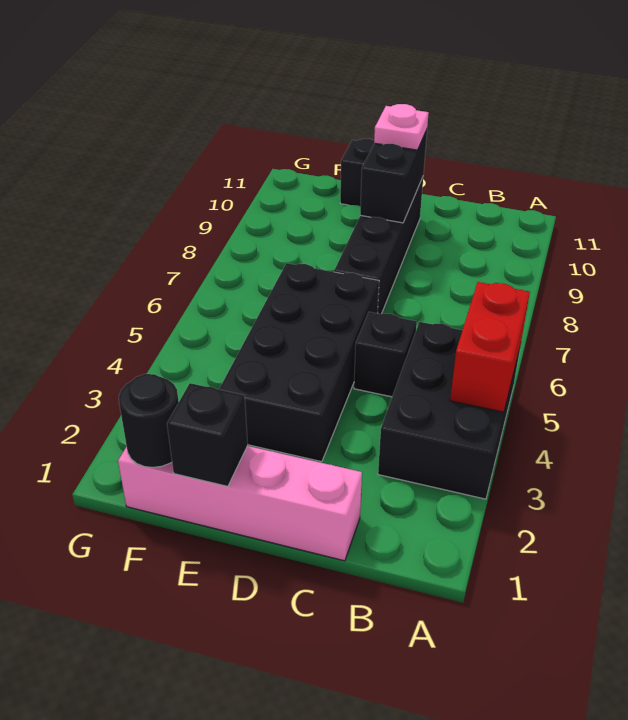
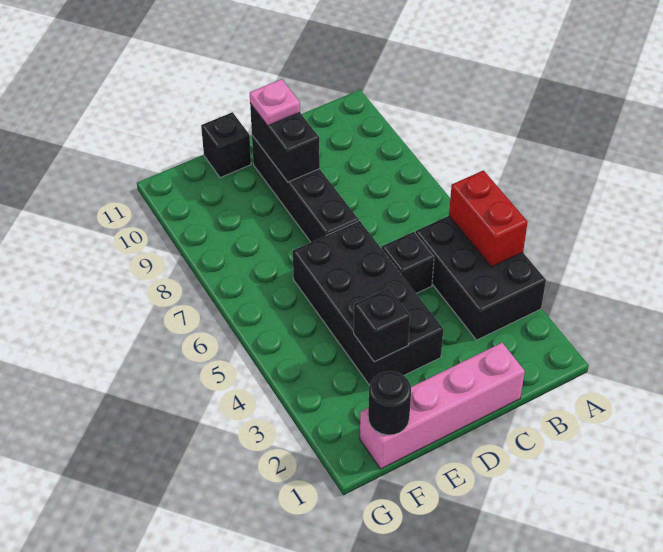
black brick E1 level 2 -> black brick E3 level 2

